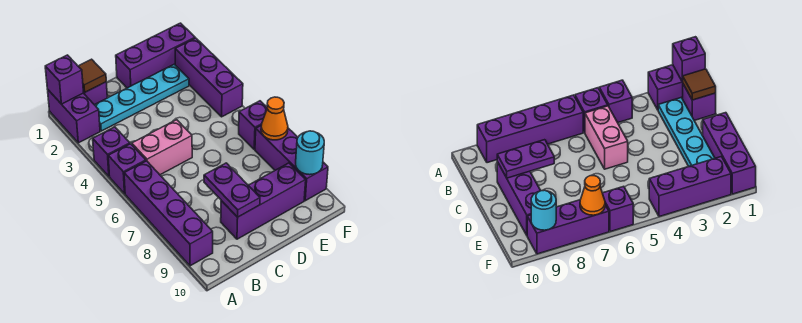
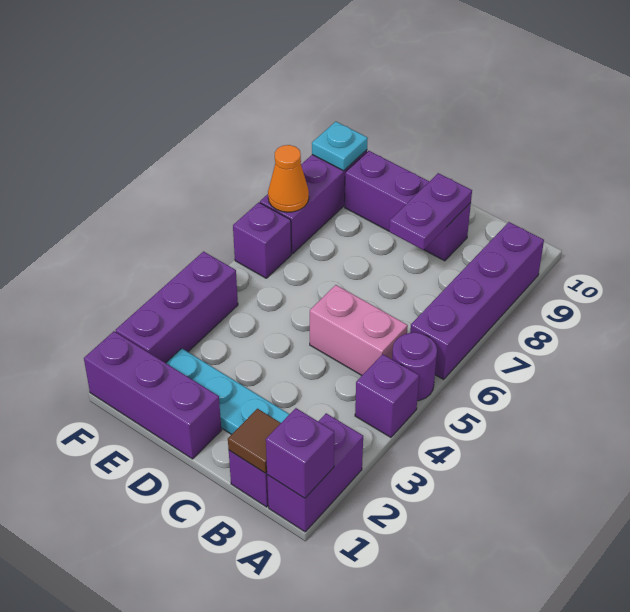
purple brick A5 level 1 -> purple round brick A5 level 1
cyan round brick F9 level 2 -> cyan plate F9 level 2

